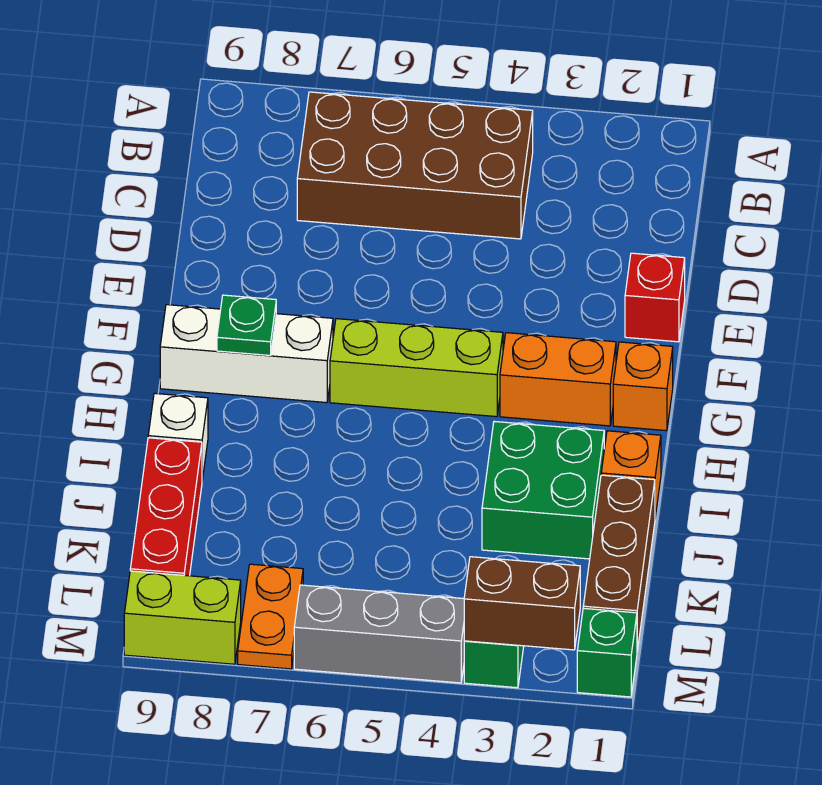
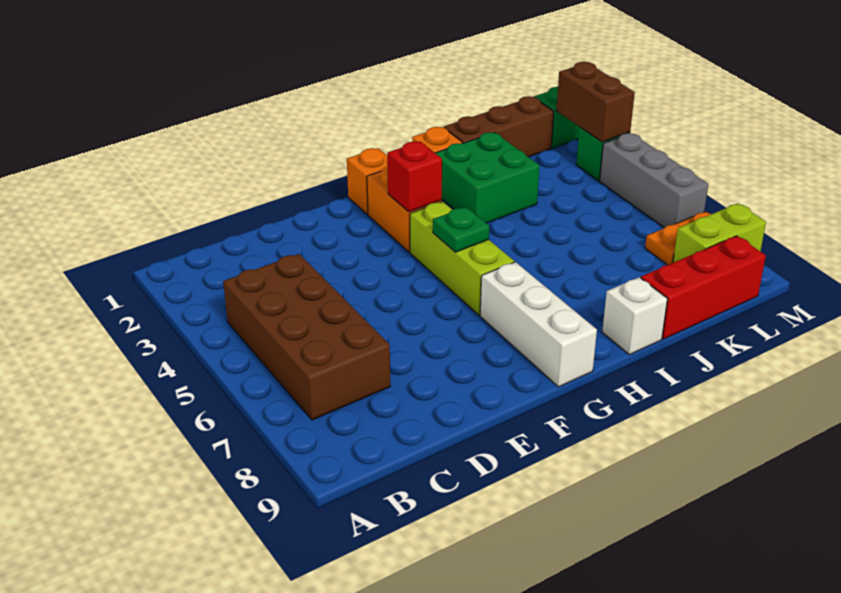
red brick E1 level 1 -> red brick G3 level 2
green plate G8 level 2 -> green plate G5 level 2
lime brick M8:M9 level 1 -> lime brick L8:M8 level 1

